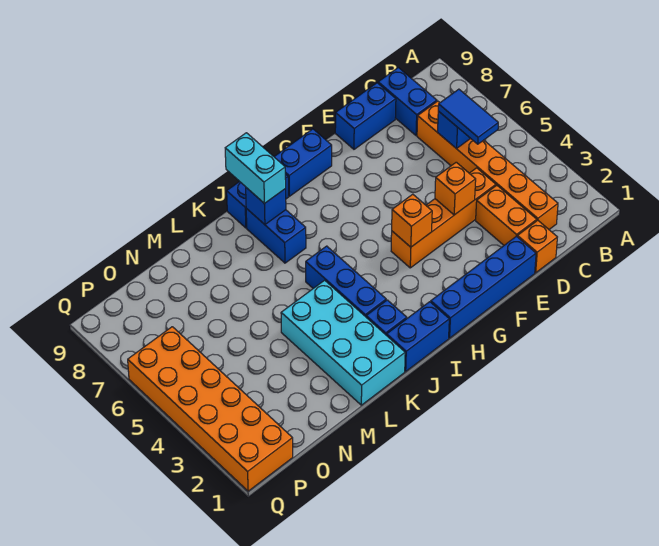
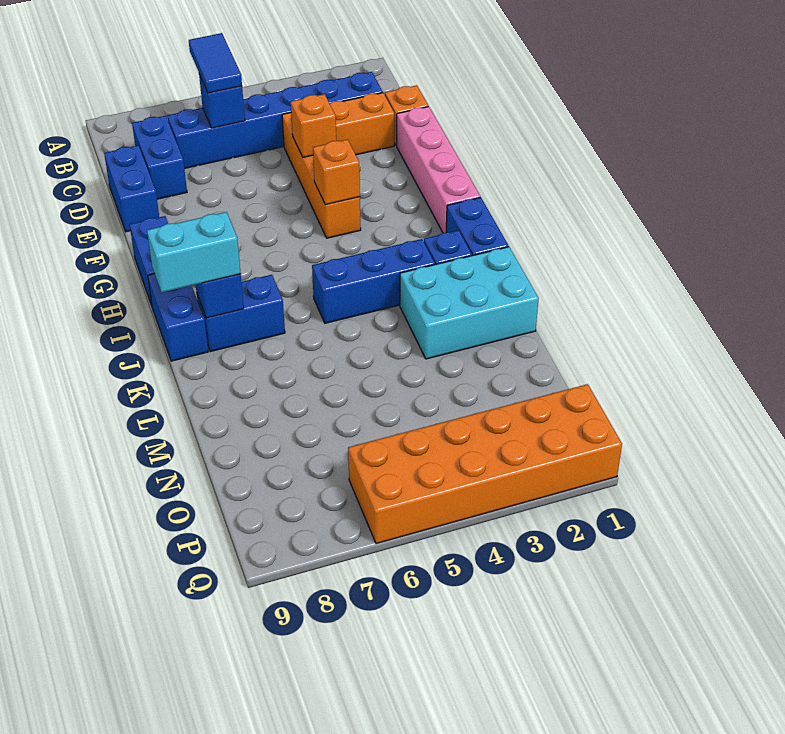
orange brick C2:C7 level 1 -> blue brick C2:C7 level 1
blue tile C5:C6 level 3 -> blue tile B6:C6 level 3
blue brick C8:C9 level 1 -> blue brick C8:D8 level 1
blue brick E1:H1 level 1 -> pink brick E1:H1 level 1
cyan brick K1:L4 level 1 -> cyan brick K1:L3 level 1

